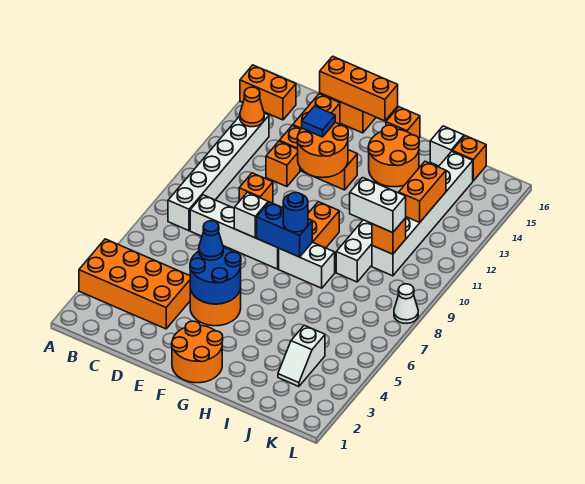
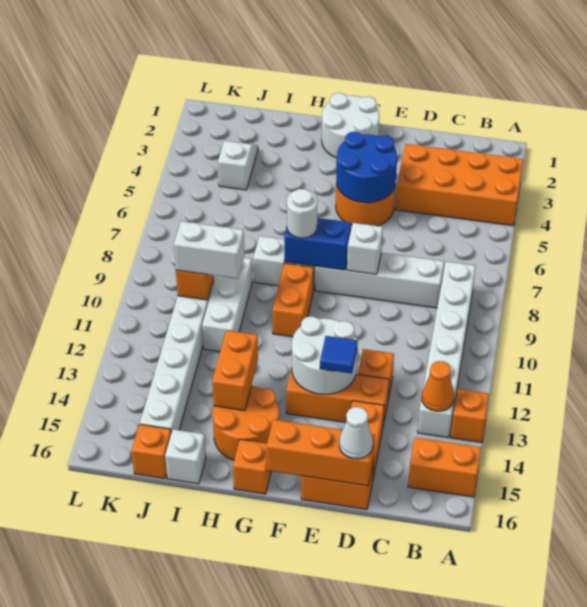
orange brick D10 level 1 -> orange brick A13 level 1
blue cone E5 level 3 -> none
orange round brick E12:F13 level 2 -> white round brick E12:F13 level 2
orange round brick F1:G2 level 1 -> white round brick F1:G2 level 1
blue round brick G8 level 3 -> white round brick G8 level 3
orange brick J12:J13 level 2 -> orange brick H13:H14 level 2
white cone L8 level 1 -> white cone D16 level 3

